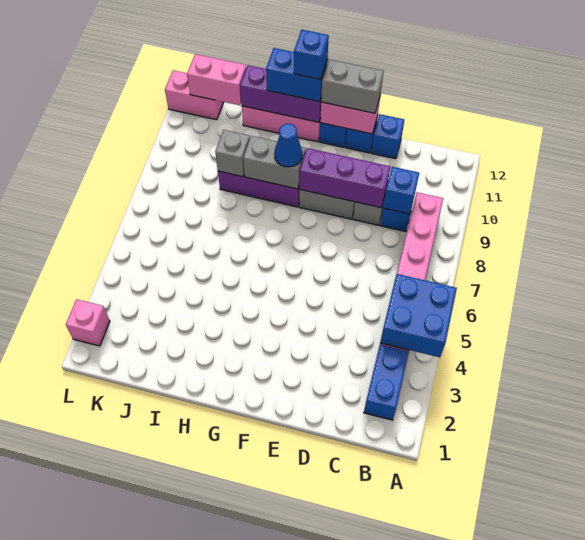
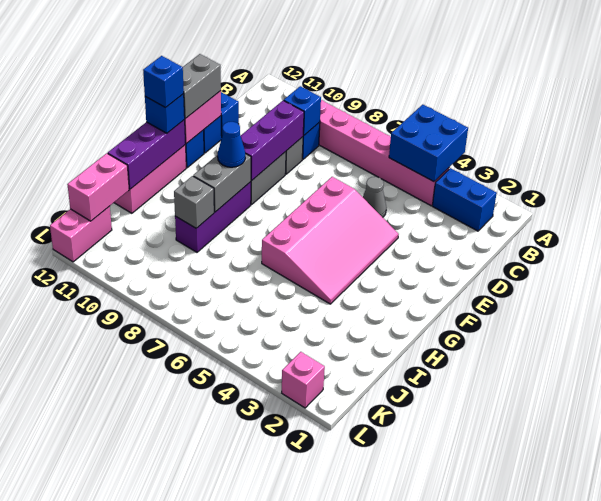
none -> grey cone D5 level 1
none -> pink slope E4:H6 level 1 top 6
blue brick G12:H12 level 3 -> blue brick G12 level 3

